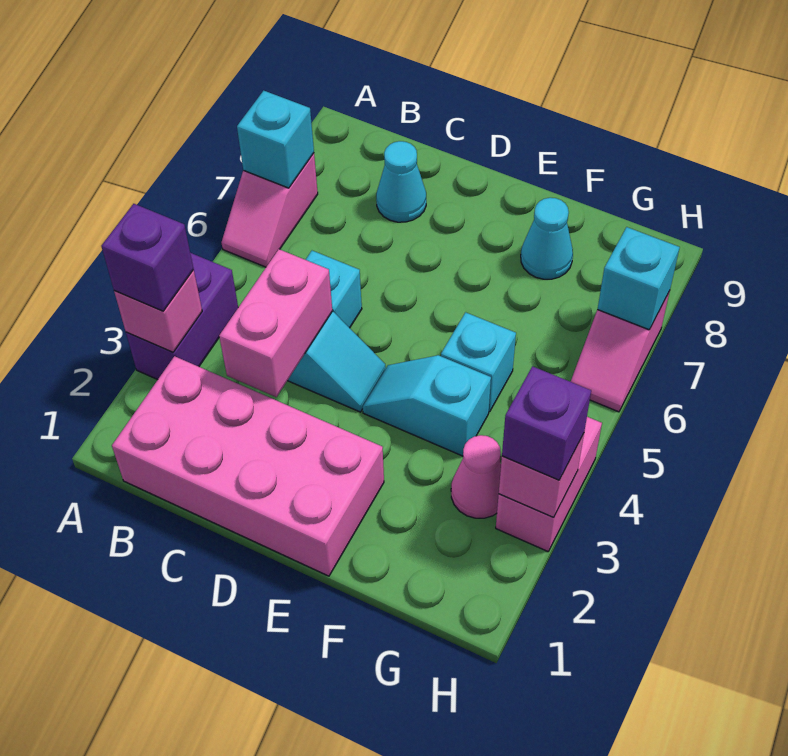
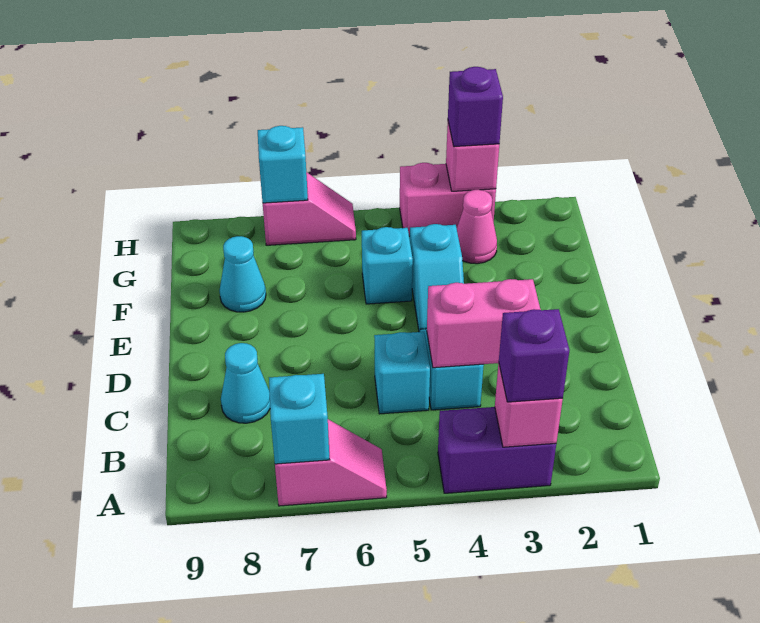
pink brick B1:E2 level 1 -> none

